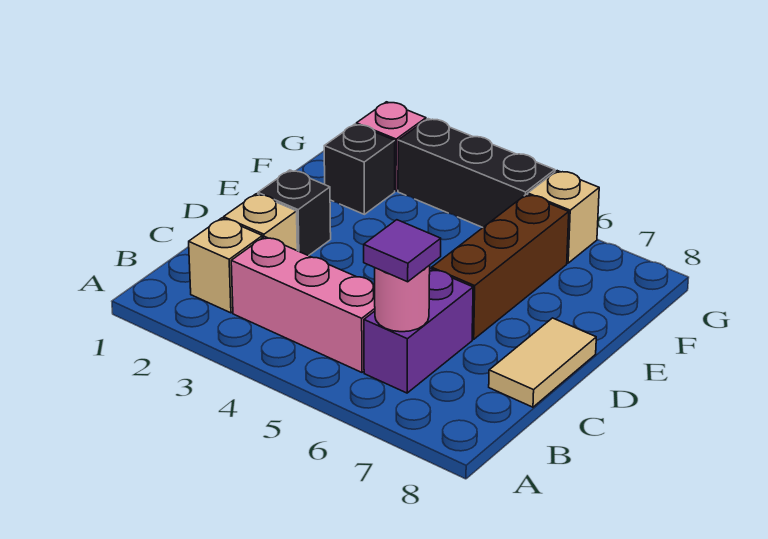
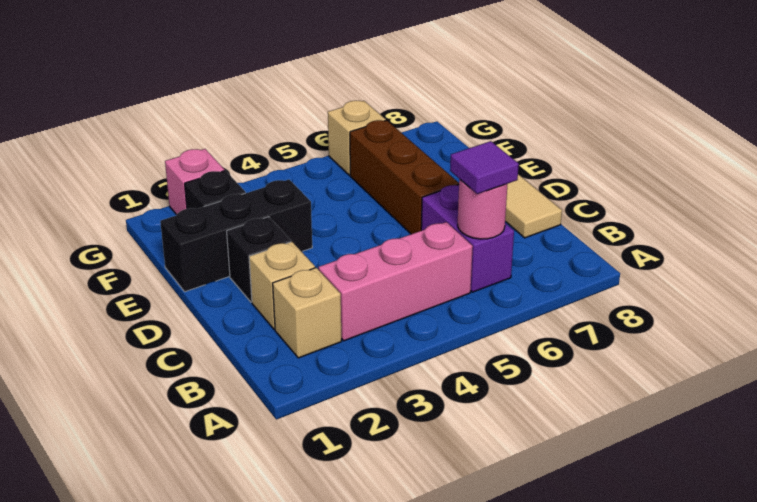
black brick G3:G5 level 1 -> black brick E1:E3 level 1

